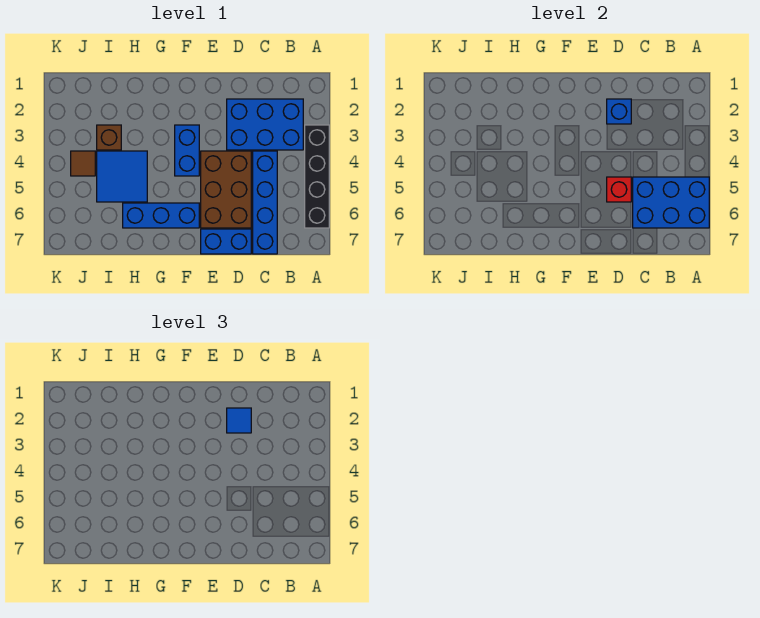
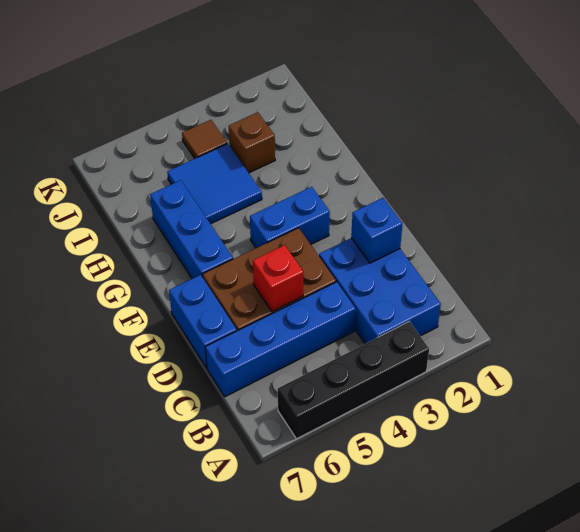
blue brick A5:C6 level 2 -> none
blue tile D2 level 3 -> none

